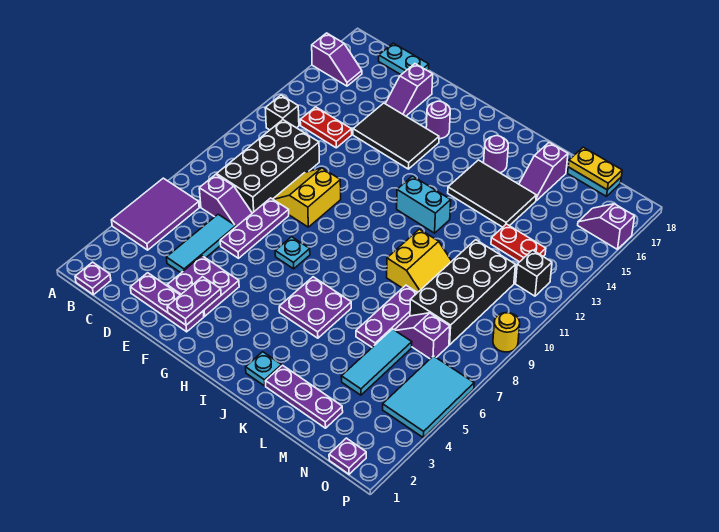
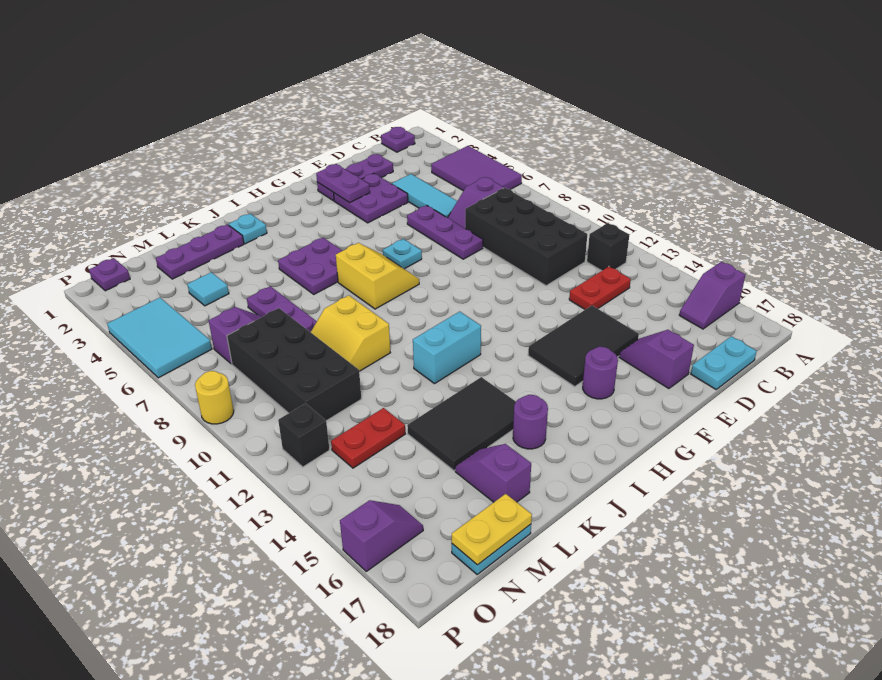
yellow slope E9:F10 level 1 top F -> yellow slope H7:I8 level 1 top I
cyan tile M4:M6 level 1 -> cyan tile M4 level 1

